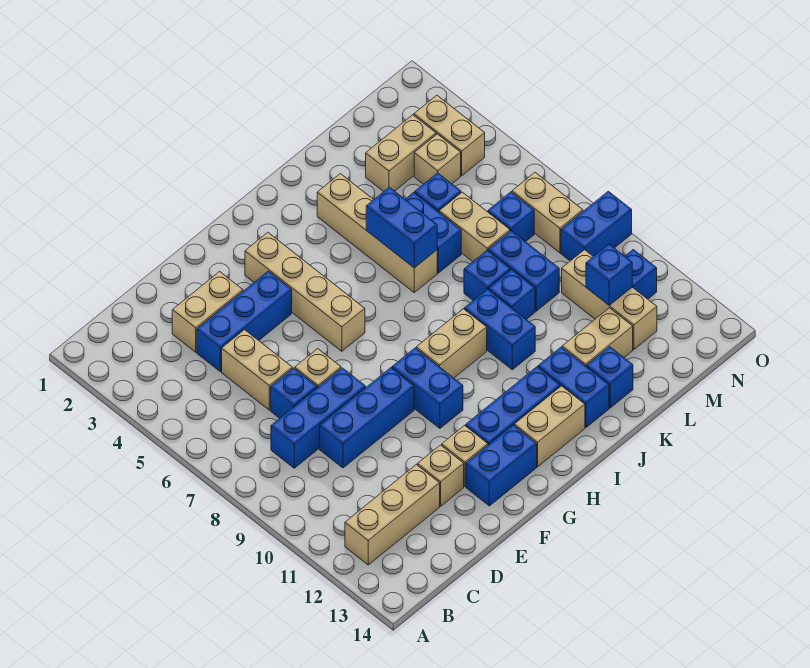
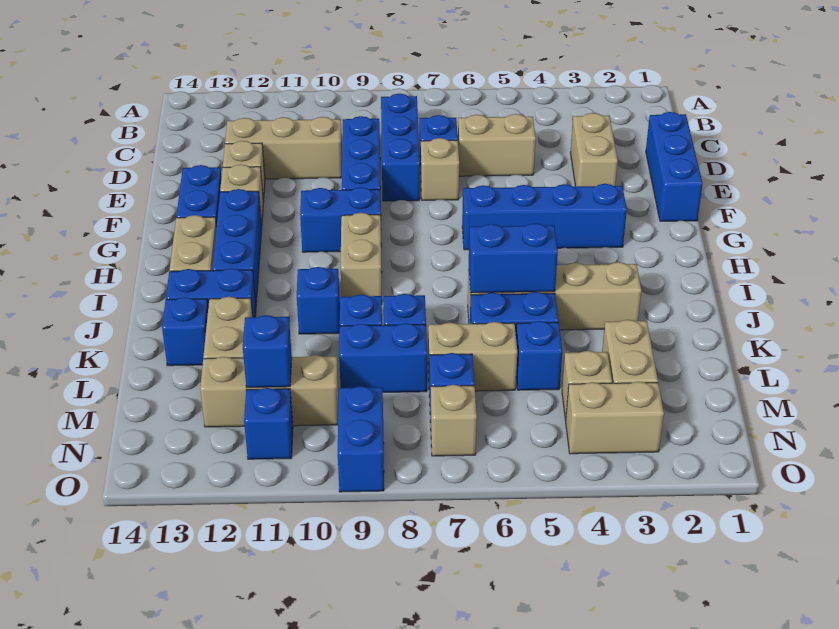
tan brick B12:D12 level 1 -> tan brick D10:D12 level 1
blue brick D4:F4 level 1 -> blue brick D1:F1 level 1
tan brick G3:G6 level 1 -> blue brick G3:G6 level 1
blue brick J9:J10 level 1 -> blue brick J10 level 1
tan brick N7:N8 level 1 -> tan brick N7 level 1

